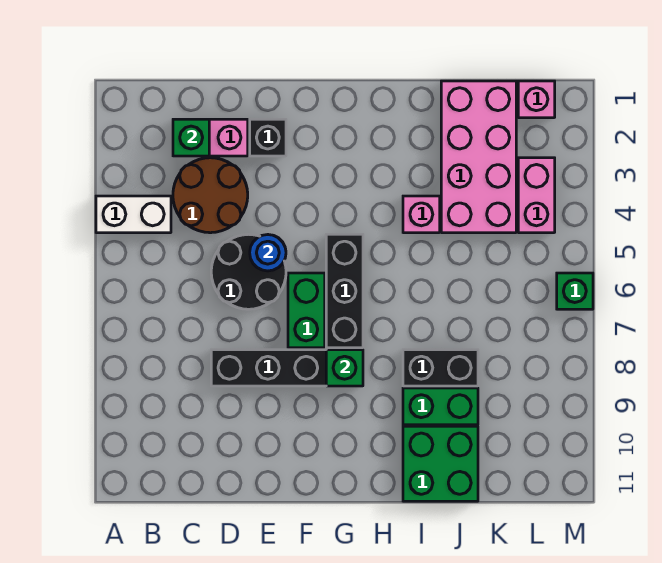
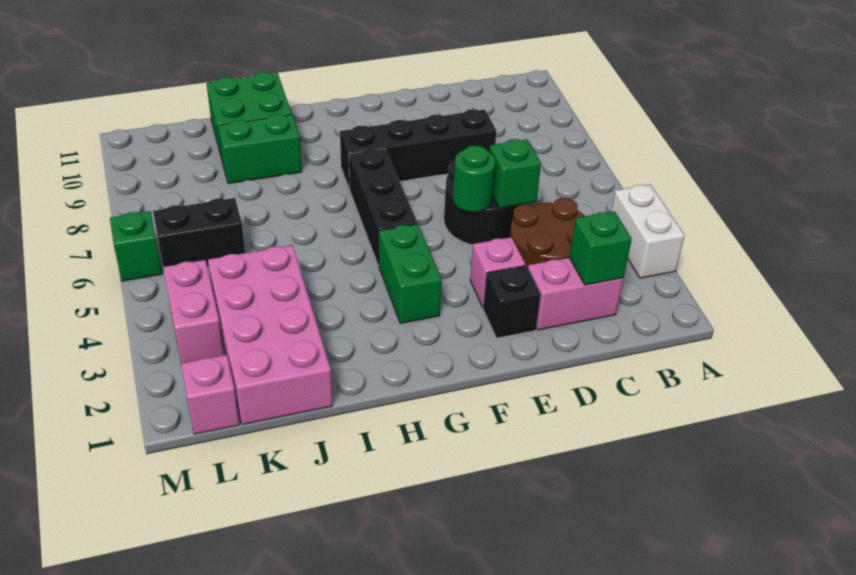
white brick A4:B4 level 1 -> white brick A3:A4 level 1
blue round brick E5 level 2 -> green round brick E5 level 2
green brick F6:F7 level 1 -> green brick G3:G4 level 1
green brick G8 level 2 -> green brick D5 level 2
pink brick I4 level 1 -> pink brick E3 level 1
black brick I8:J8 level 1 -> black brick K6:L6 level 1

